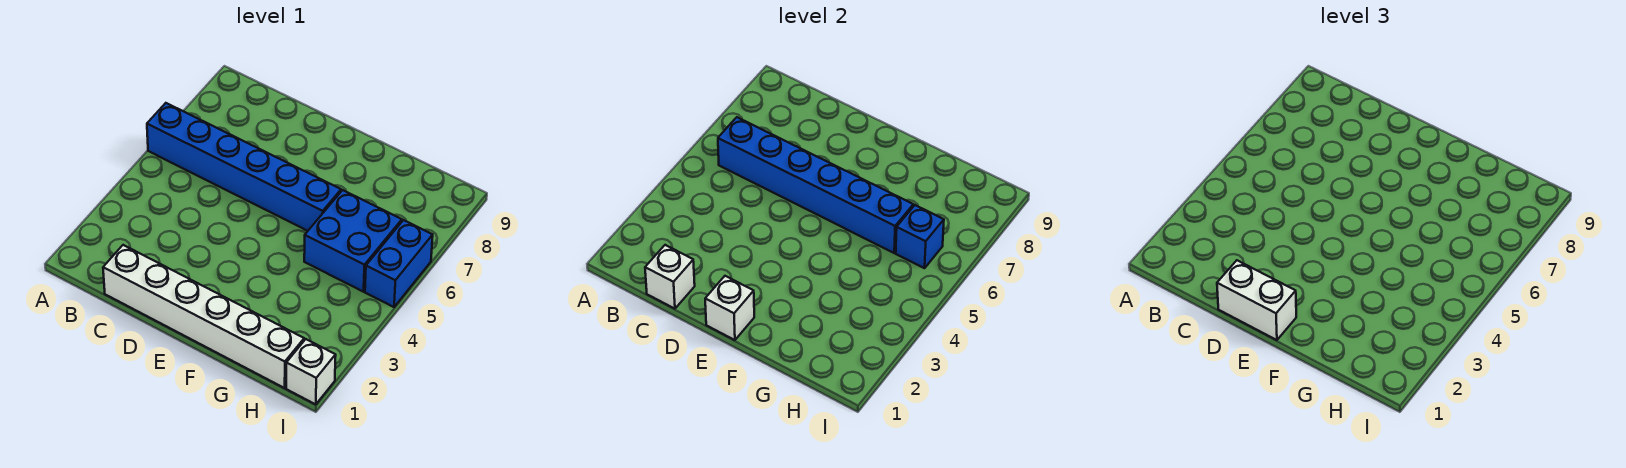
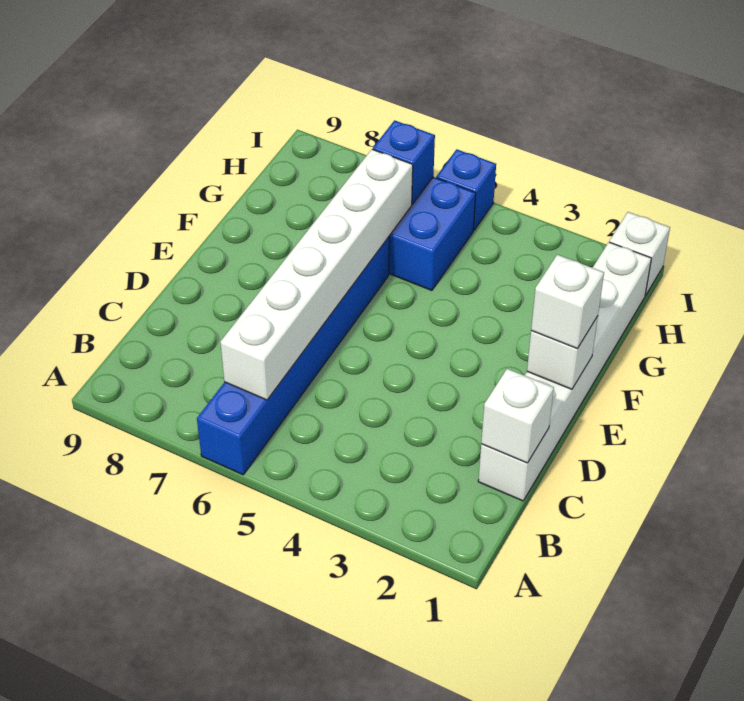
blue brick B6:G6 level 2 -> white brick B6:G6 level 2
white brick D1:E1 level 3 -> white brick E1 level 3
blue brick I5:I6 level 1 -> blue brick I5 level 1

